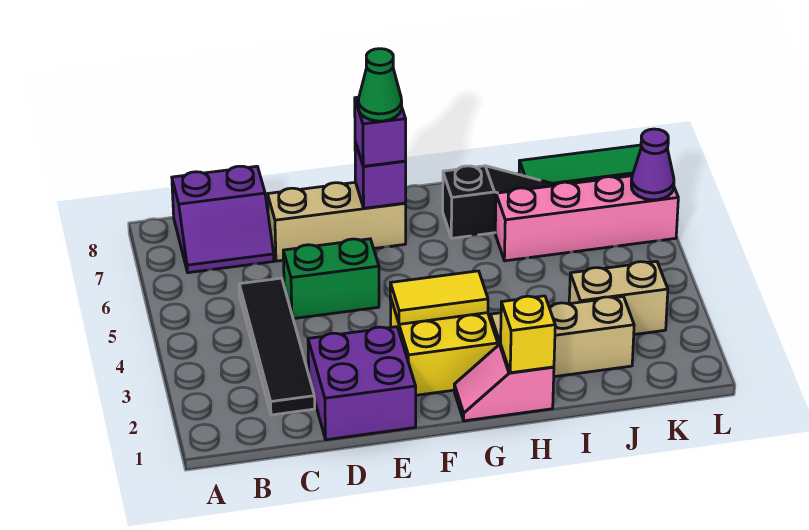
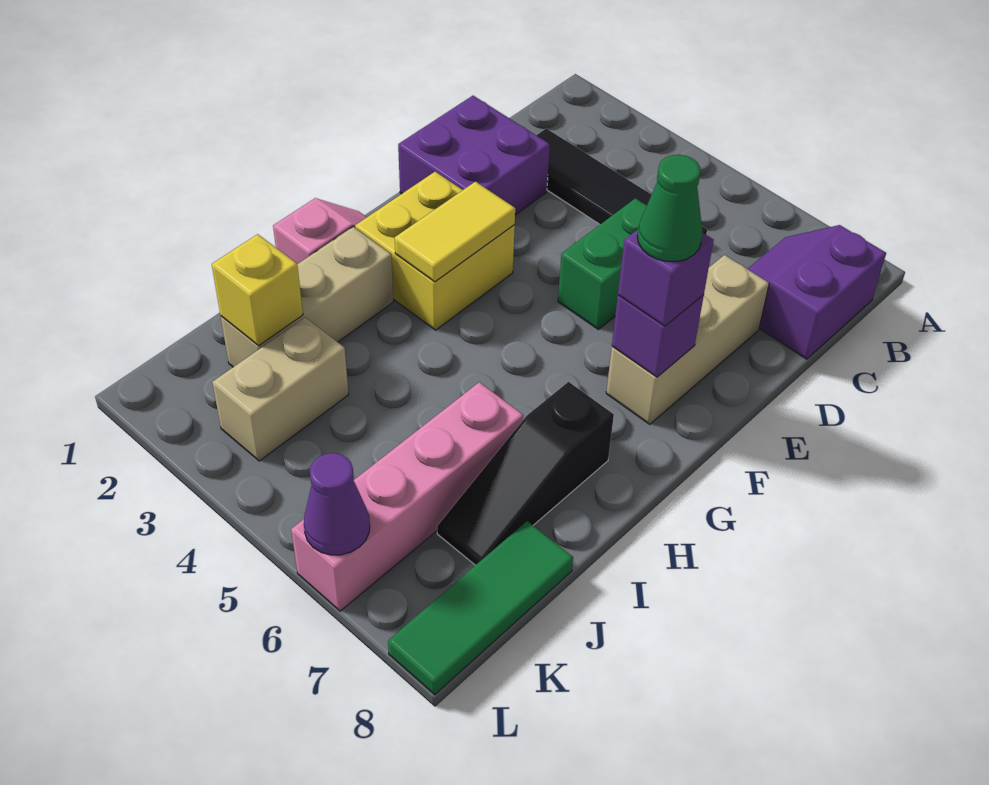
yellow brick H1 level 2 -> yellow brick J2 level 2

